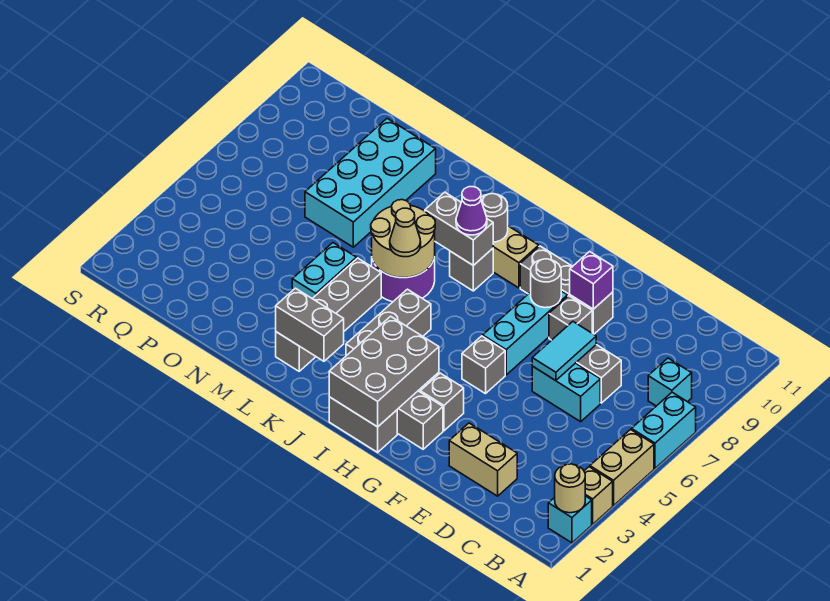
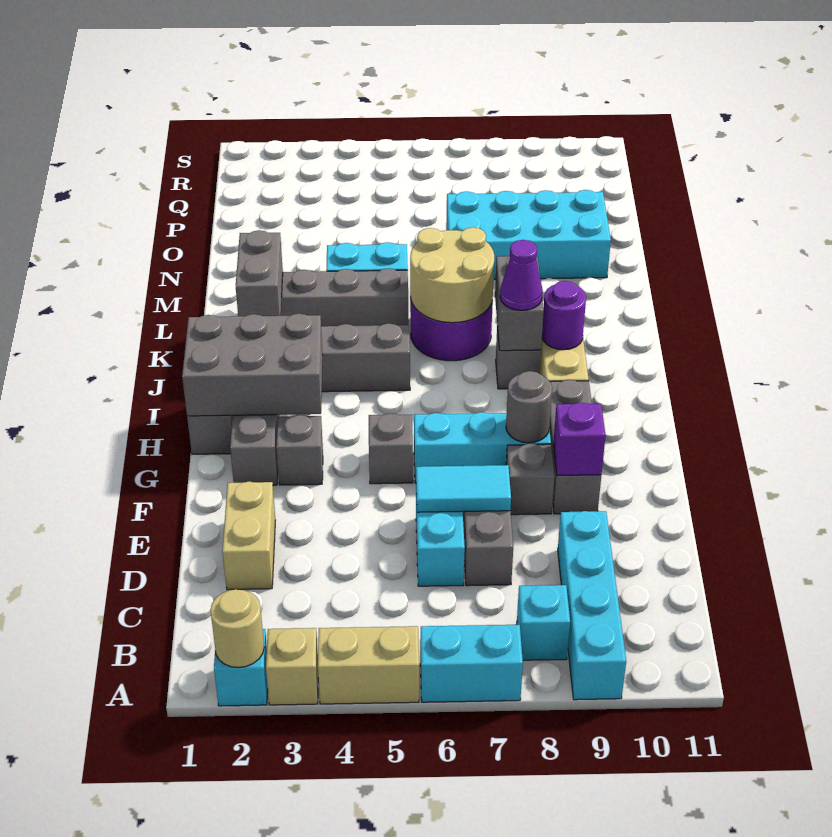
none -> cyan brick A9:D9 level 1
grey round brick J9 level 2 -> purple round brick J9 level 2
tan cone K6 level 3 -> none

